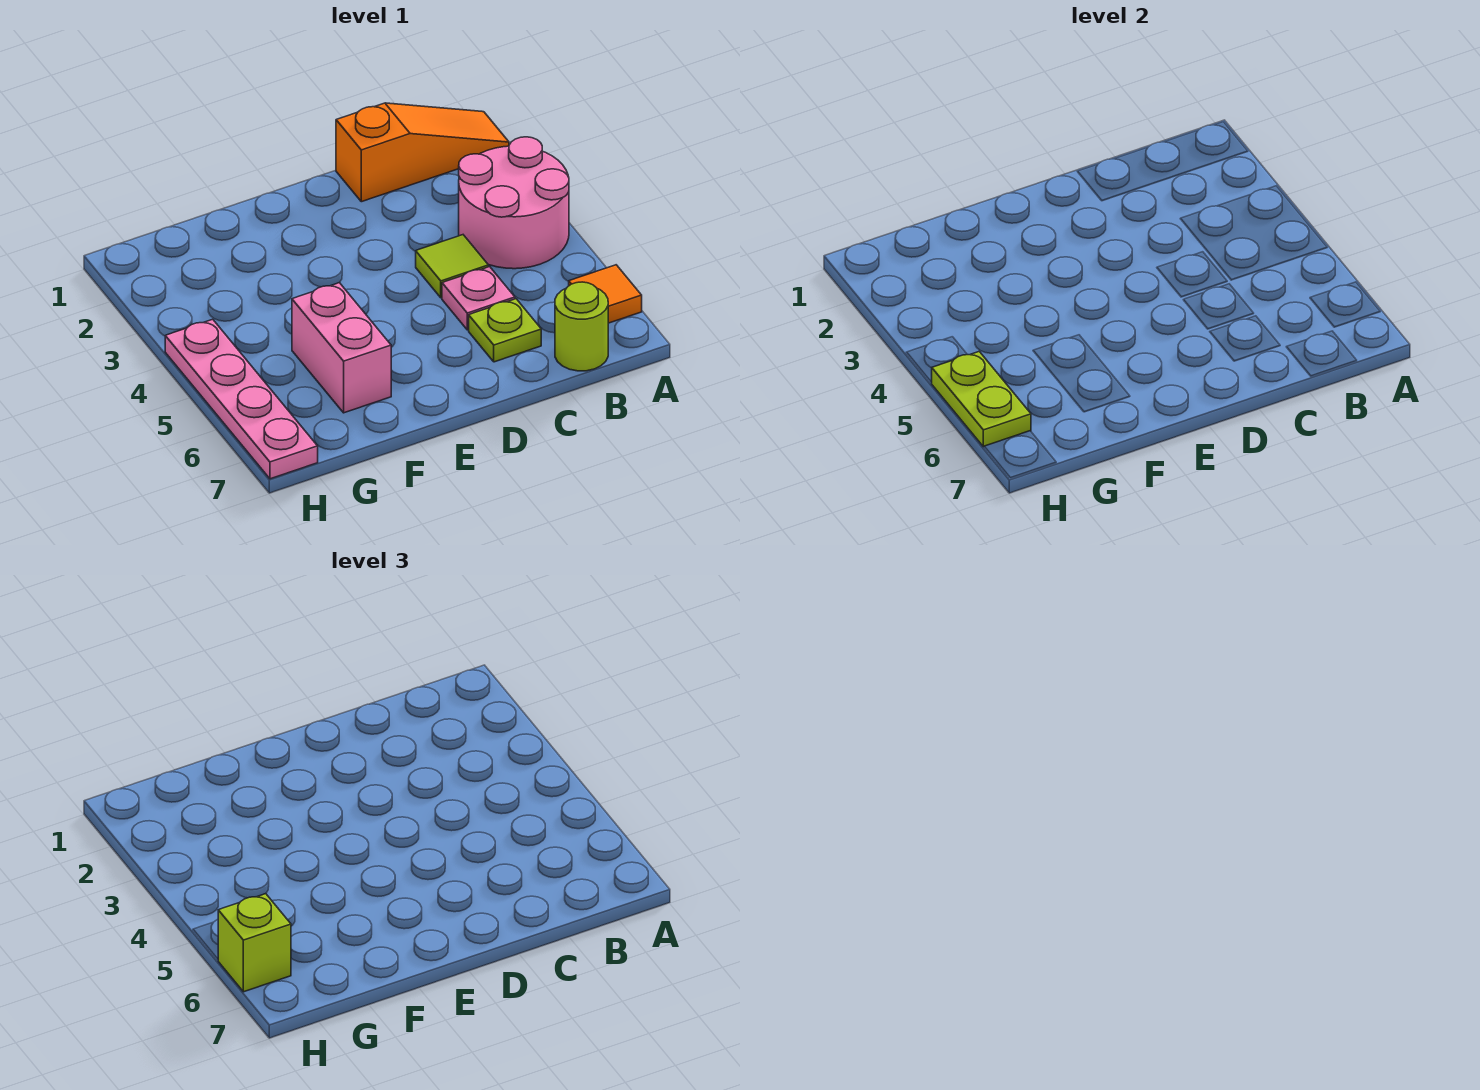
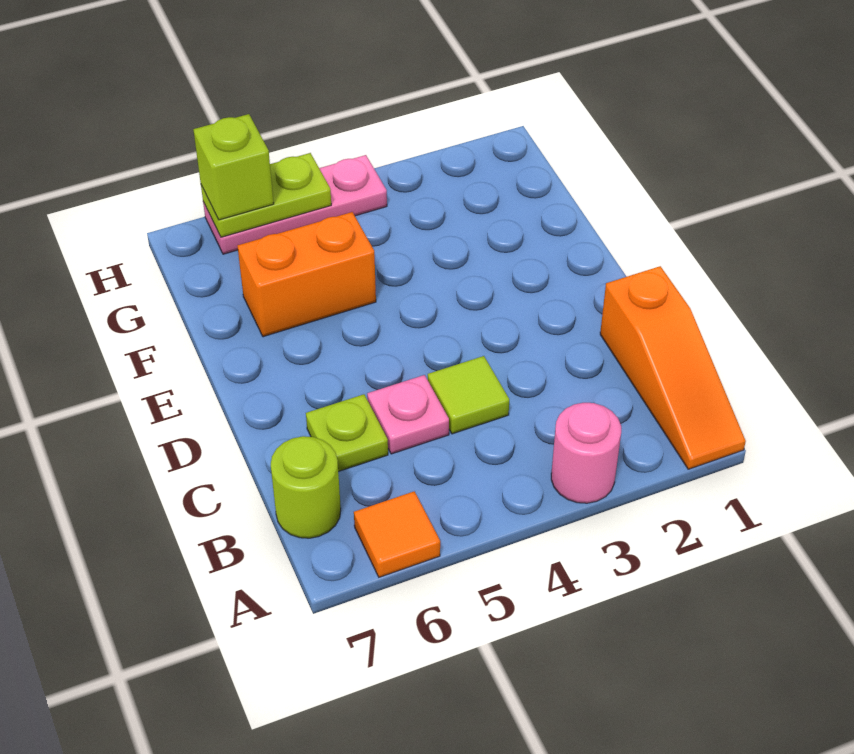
pink round brick A3:B4 level 1 -> pink round brick A3 level 1
pink brick F5:F6 level 1 -> orange brick F5:F6 level 1
pink plate H4:H7 level 1 -> pink plate H4:H6 level 1

